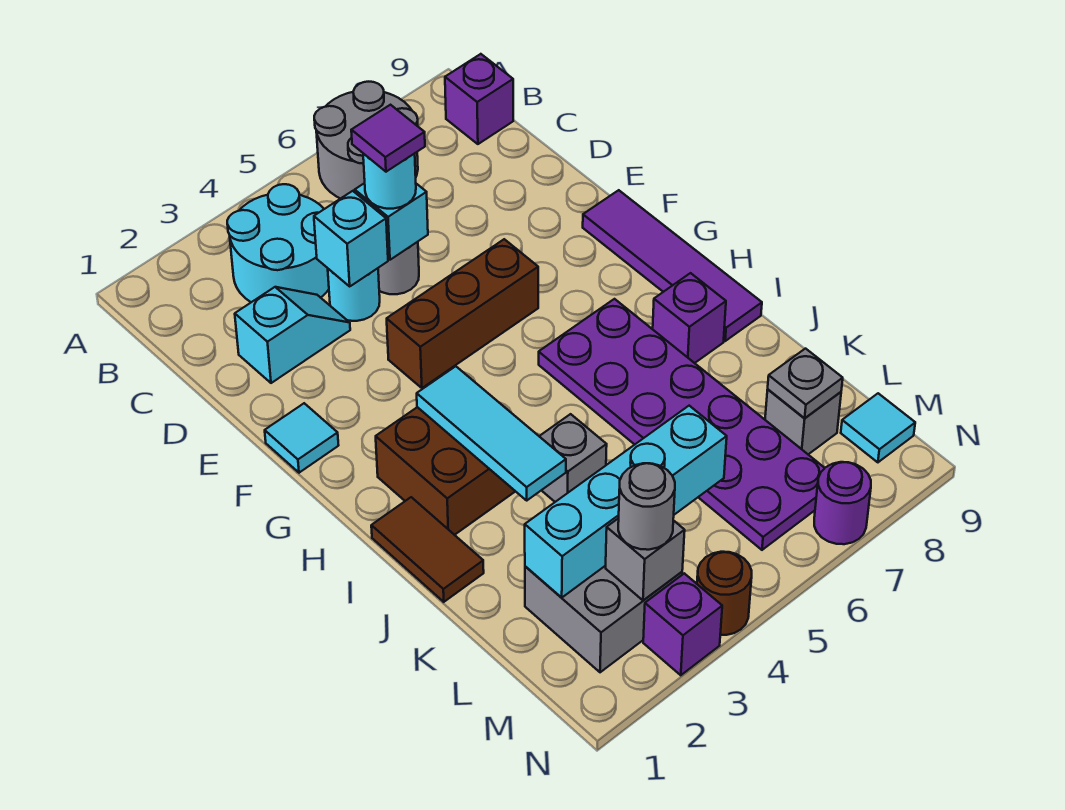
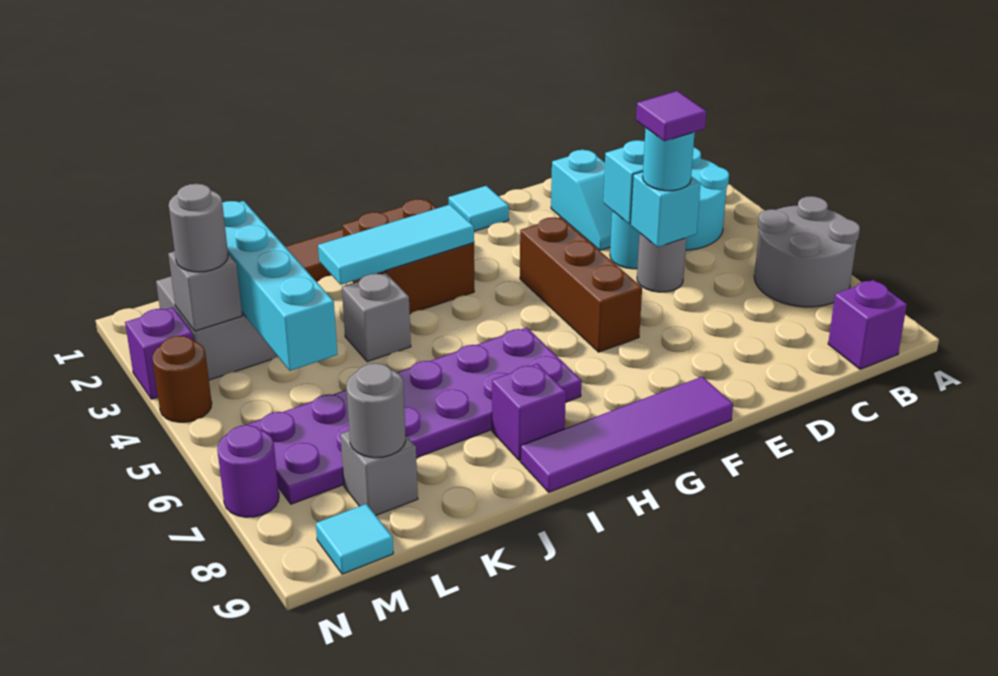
grey plate L8 level 2 -> grey round brick L8 level 2

